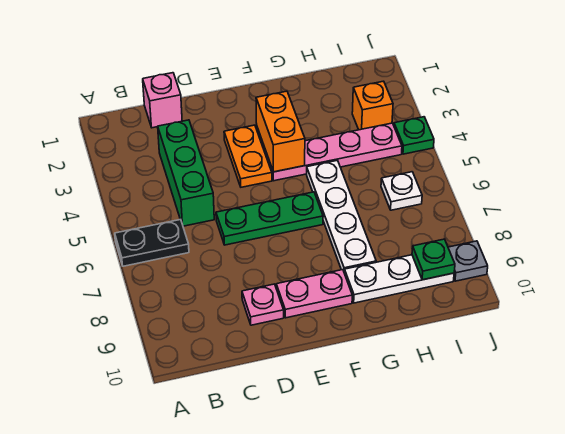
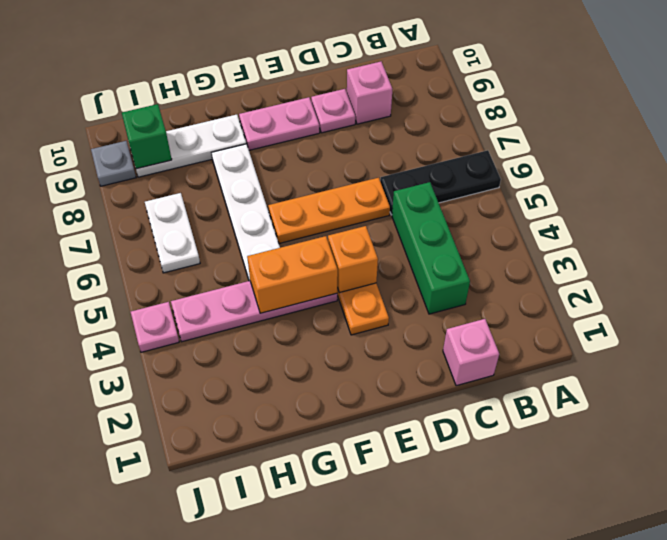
black plate A6:B6 level 1 -> black plate A6:C6 level 1
none -> pink brick C9 level 1
green plate D6:F6 level 1 -> orange plate D6:F6 level 1
orange brick F3:F4 level 2 -> orange brick F4:G4 level 2
orange brick I3 level 1 -> orange brick E4 level 2
white plate I6 level 1 -> white plate I6:I7 level 1
green plate I9 level 2 -> green brick I9 level 2
green plate J4 level 1 -> pink plate J4 level 1

